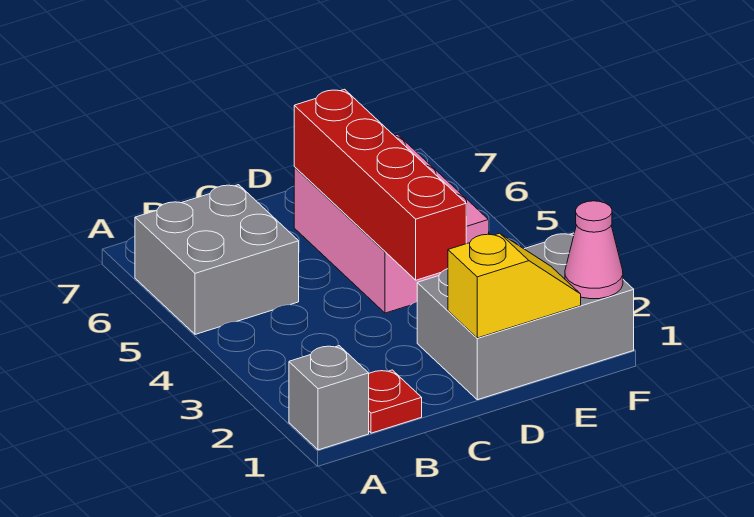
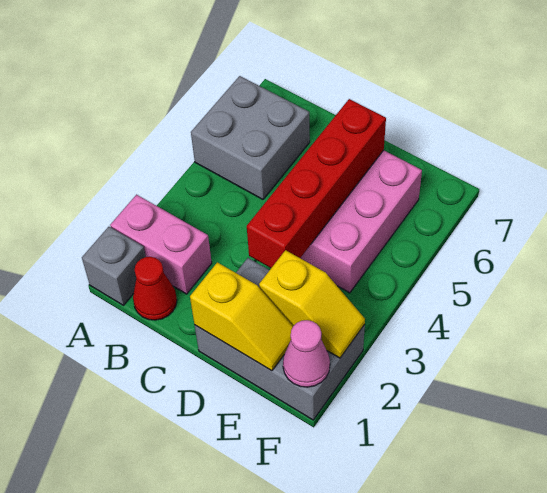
none -> pink brick A2:B2 level 1
red plate B1 level 1 -> red cone B1 level 1
none -> yellow slope E2:F2 level 2 top E

